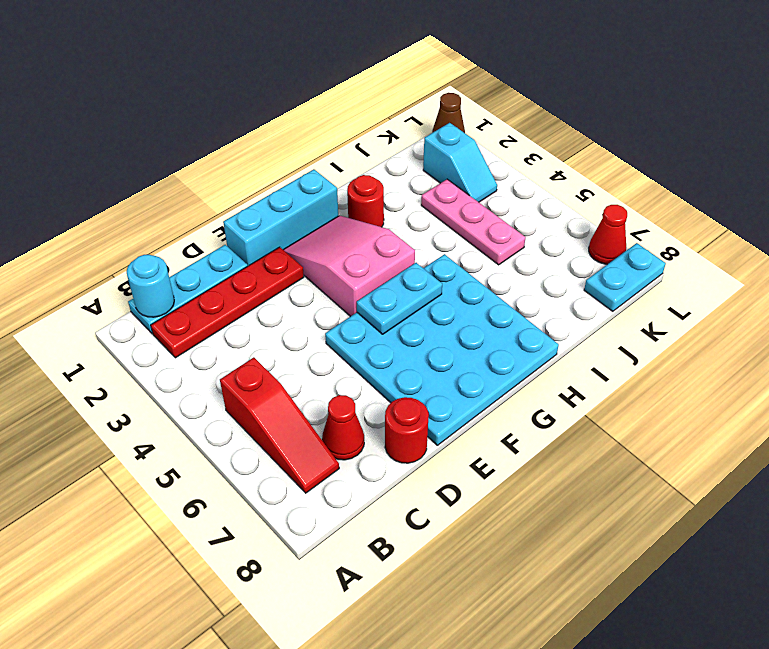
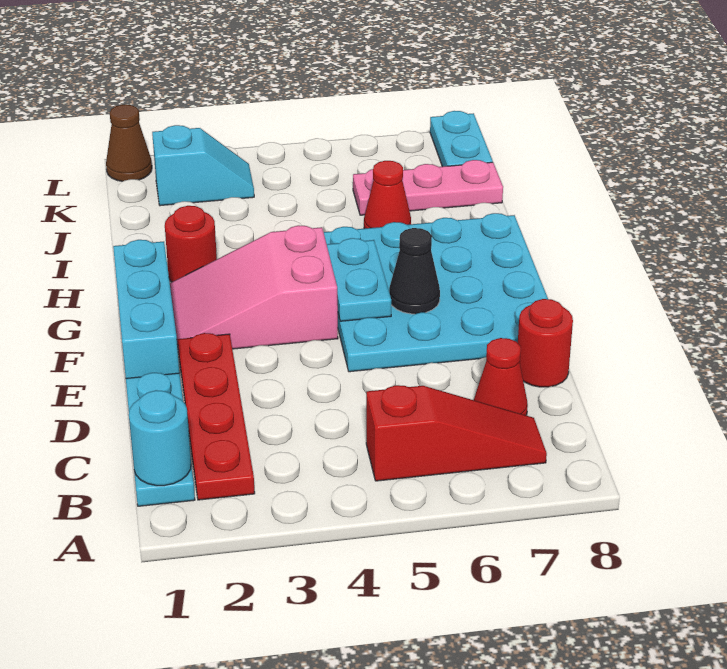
none -> black cone F6 level 2
pink plate J3:J5 level 1 -> pink plate J6:J8 level 1
red cone L7 level 1 -> red cone I6 level 1

